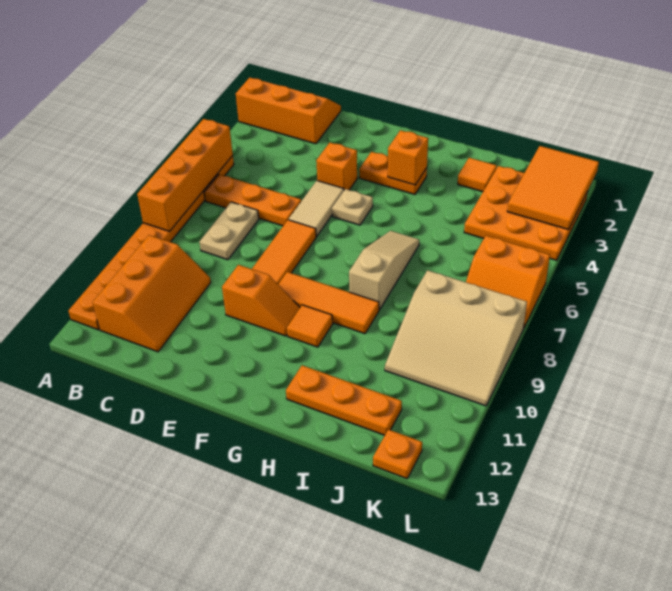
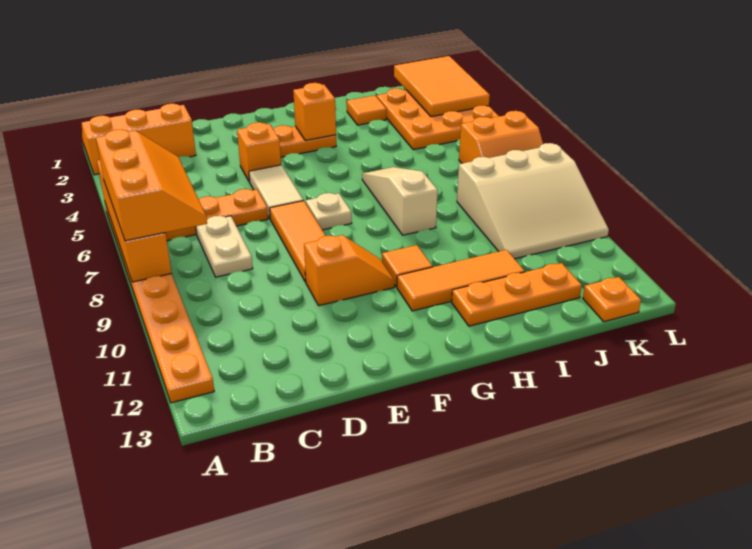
orange slope B10:C12 level 1 top B -> orange slope A6:B8 level 3 top A
tan plate F5 level 1 -> tan plate F7 level 1
orange tile F9:H9 level 1 -> orange tile G11:I11 level 1

